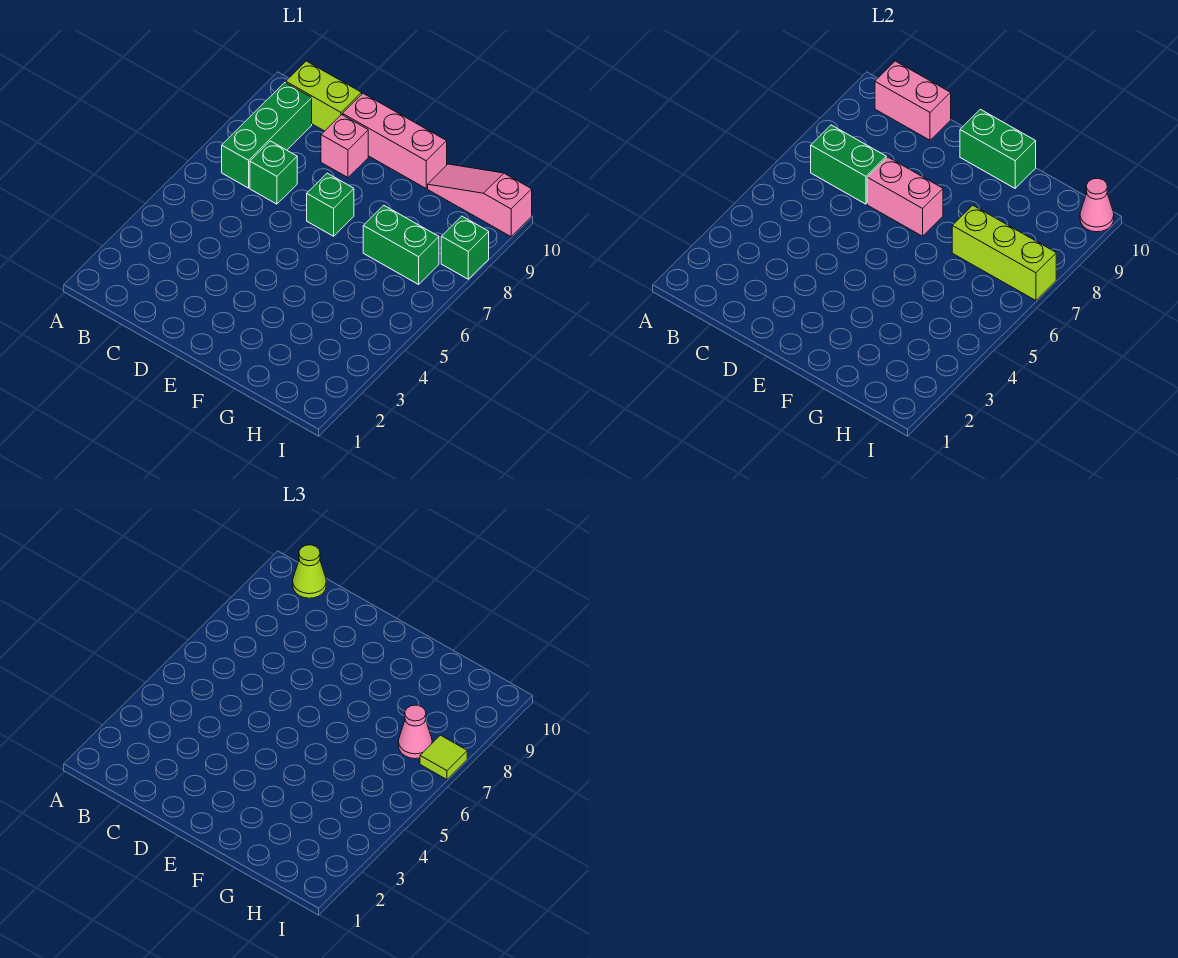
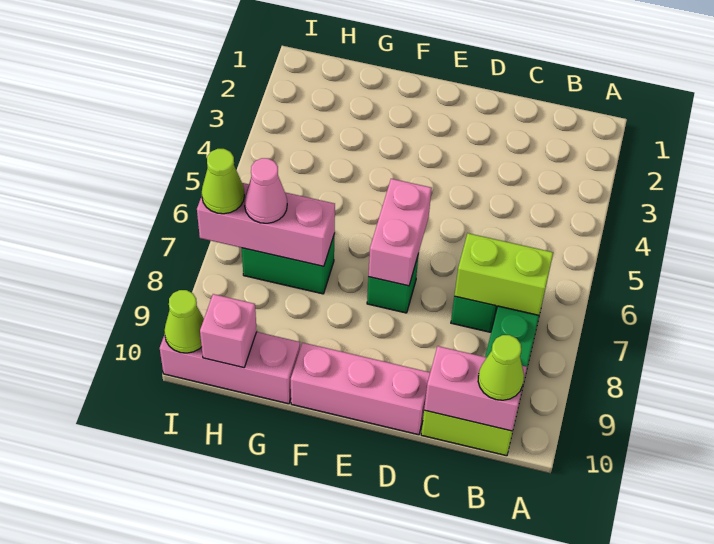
green brick B7:C7 level 2 -> lime brick B7:C7 level 2
pink brick D7:E7 level 2 -> pink brick E6:E7 level 2
pink brick D9 level 1 -> pink brick H10 level 2
green brick E10:F10 level 2 -> none
lime brick G7:I7 level 2 -> pink brick G7:I7 level 2
pink slope G10:I10 level 1 top I -> pink brick G10:I10 level 1
lime tile I7 level 3 -> lime cone I7 level 3
green brick I8 level 1 -> none
pink cone I10 level 2 -> lime cone I10 level 2

